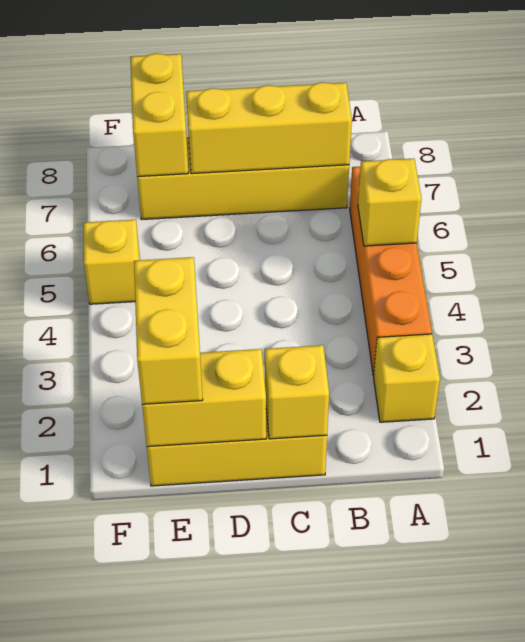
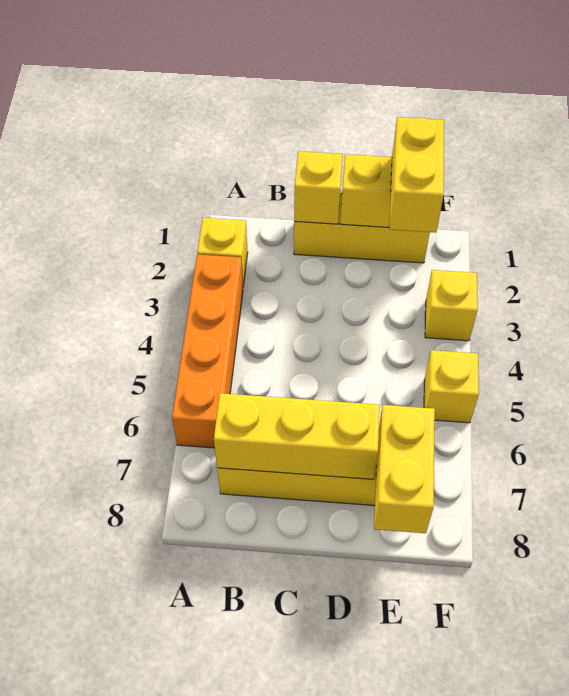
yellow brick A5 level 2 -> yellow brick F3 level 1

